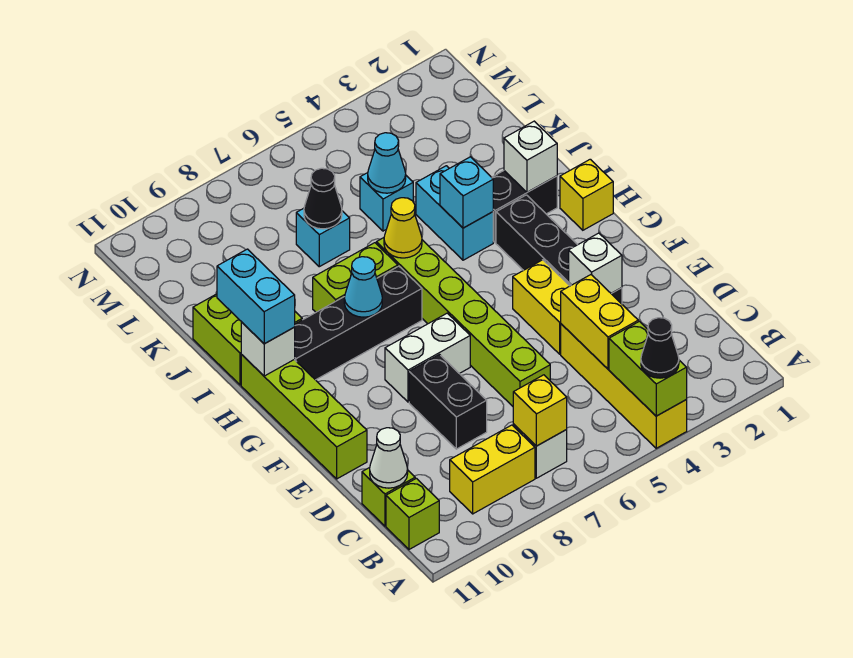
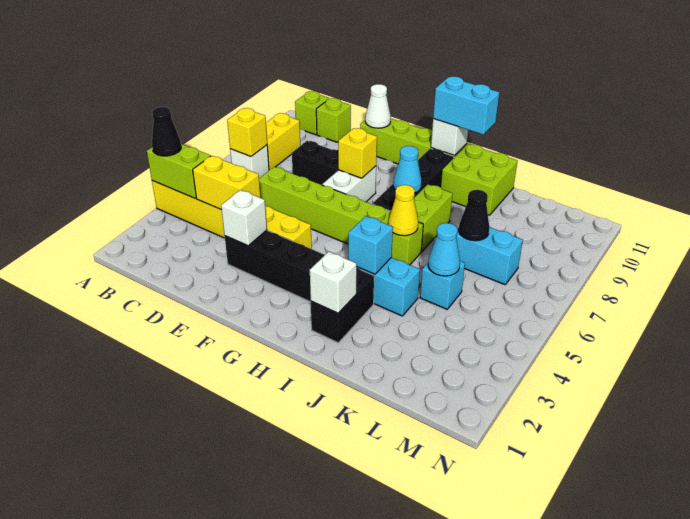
white cone C11 level 2 -> white cone E11 level 2
yellow brick H1 level 1 -> yellow brick F8 level 2
cyan brick K7 level 1 -> cyan brick K7:L7 level 1

